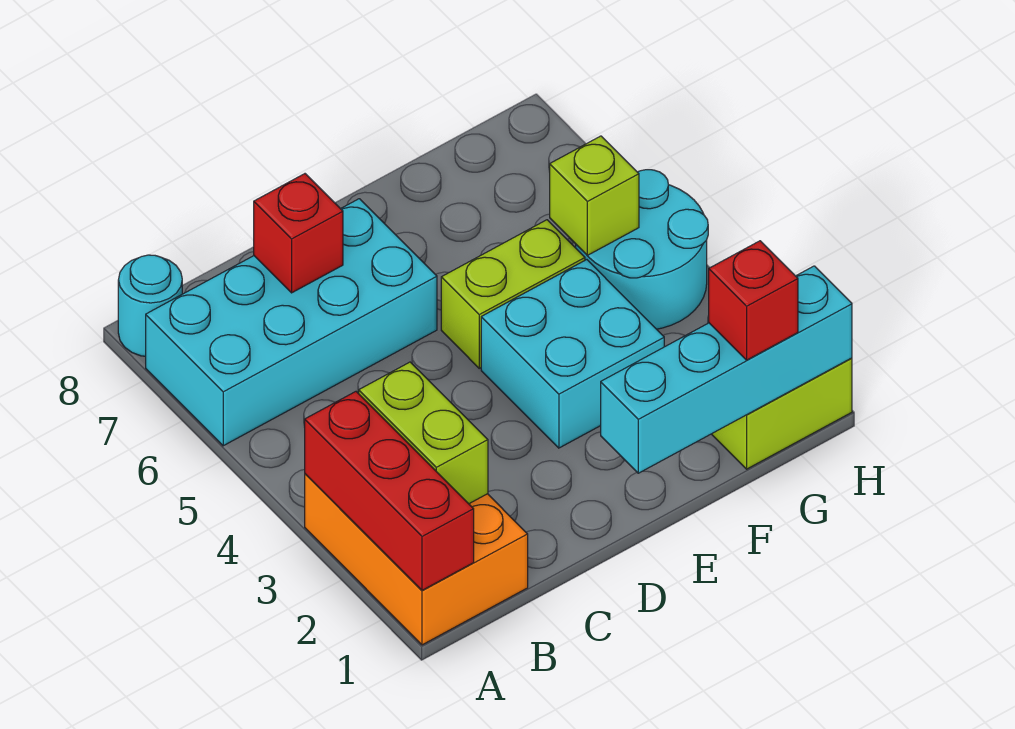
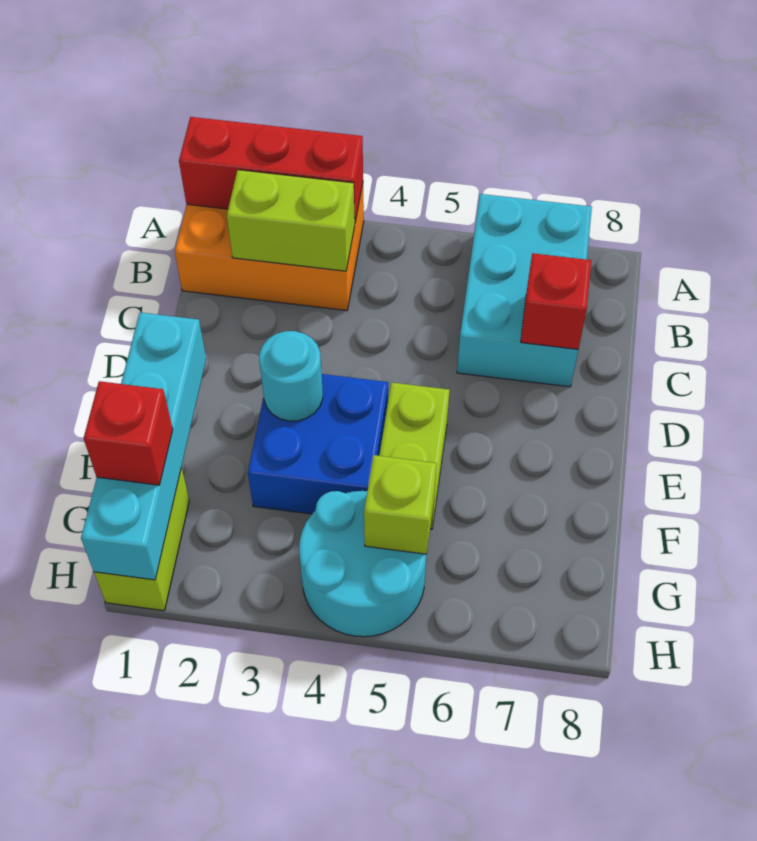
cyan brick A6:D7 level 1 -> cyan brick A6:C7 level 1
cyan round brick A8 level 1 -> cyan round brick E3 level 2
cyan brick E3:F4 level 1 -> blue brick E3:F4 level 1

